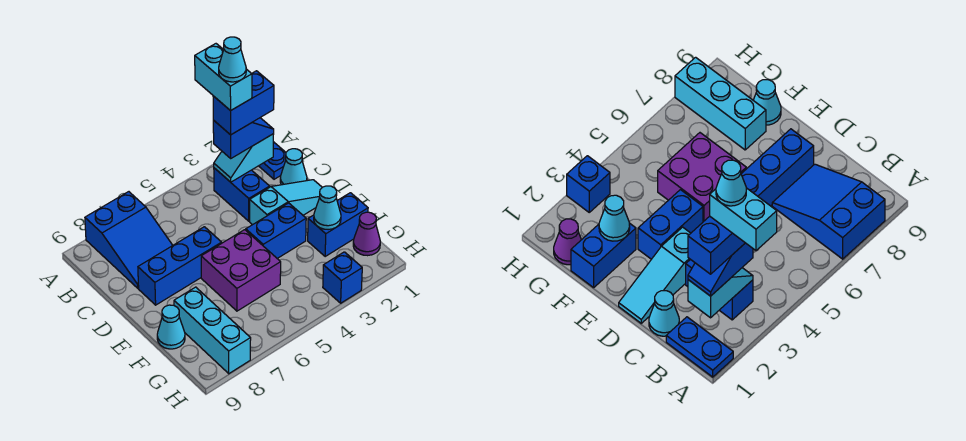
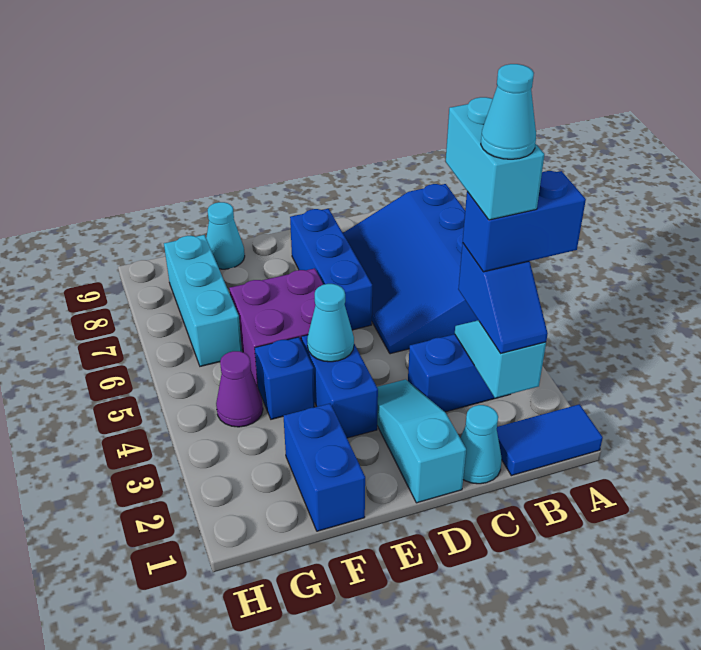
blue plate A1:B1 level 1 -> blue tile A1:B1 level 1
cyan brick A3:B3 level 5 -> cyan brick B3:B4 level 5
blue slope A7:C8 level 1 top A -> blue slope A5:C8 level 1 top A
blue brick B2:B3 level 4 -> blue brick A3:B3 level 4
cyan slope D1:D3 level 1 top 3 -> cyan slope D1:D3 level 1 top 1
cyan cone F2 level 2 -> cyan cone E4 level 2
cyan brick F8:H8 level 1 -> cyan brick G6:G8 level 1
purple cone G1 level 1 -> purple cone G4 level 1
blue brick H3 level 1 -> blue brick F4 level 1

